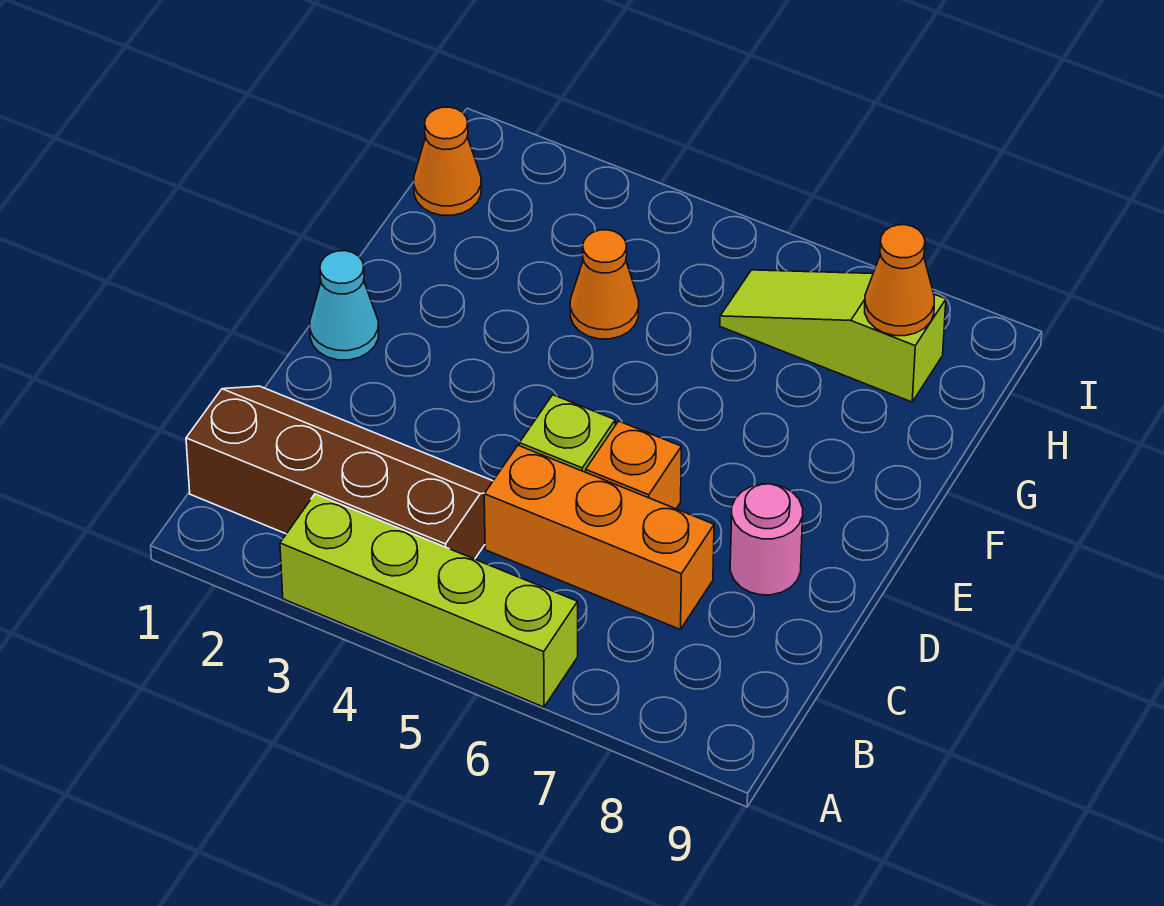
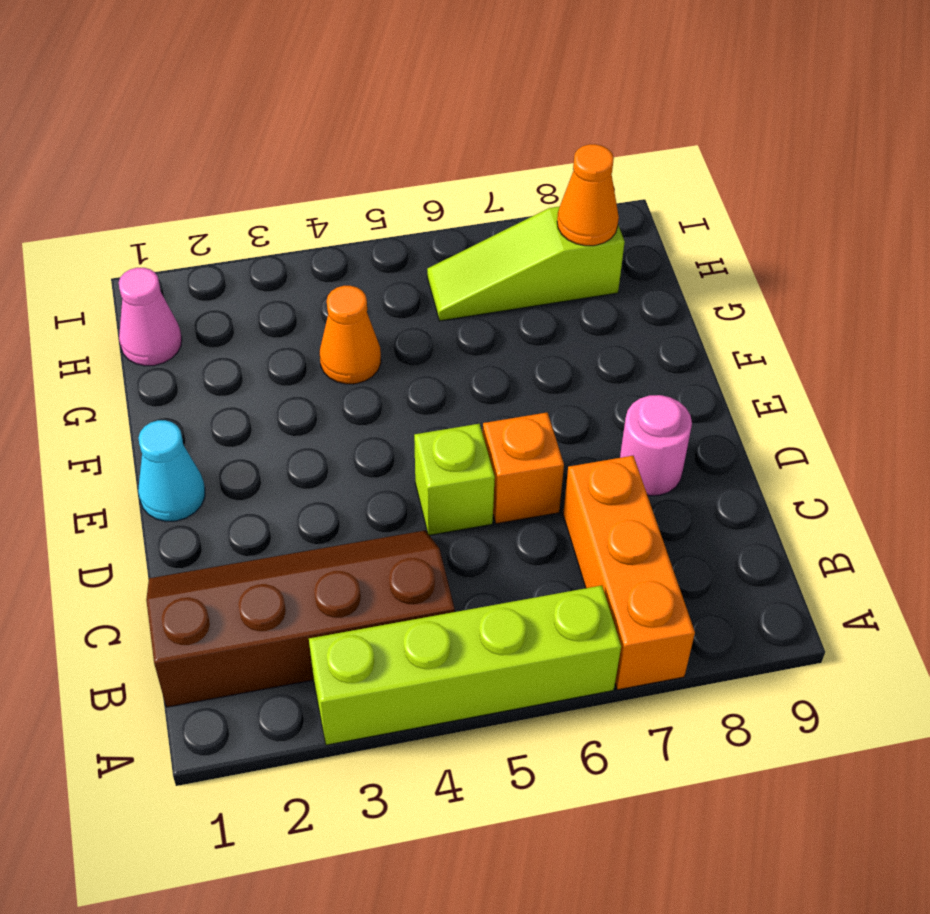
orange brick C5:C7 level 1 -> orange brick A7:C7 level 1
orange cone H1 level 1 -> pink cone H1 level 1

